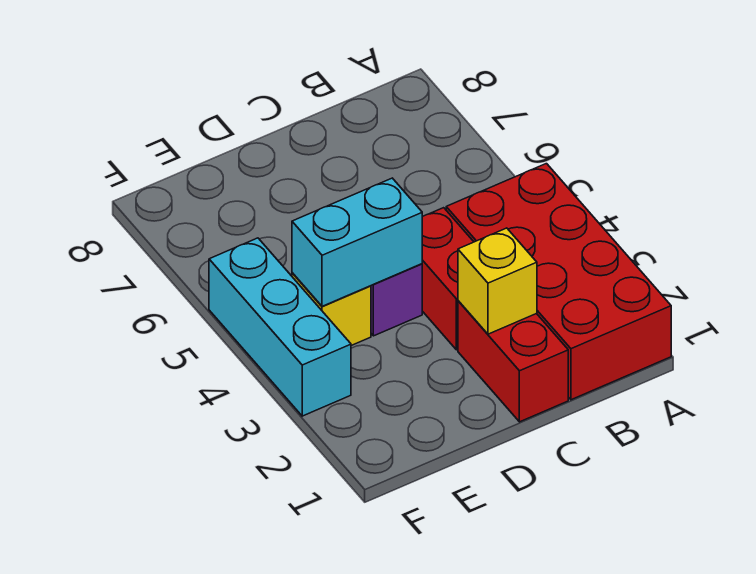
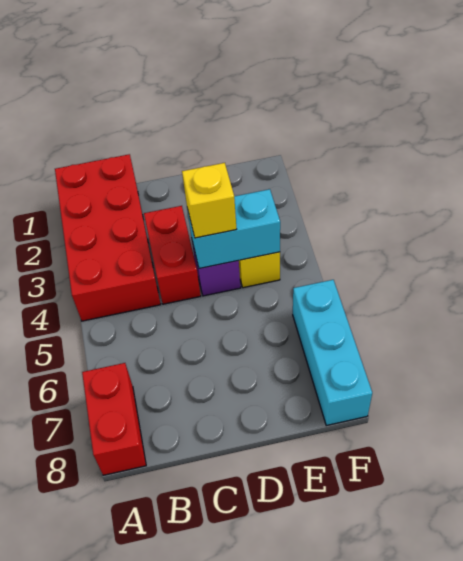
red brick C1:C2 level 1 -> red brick A7:A8 level 1
yellow brick C2 level 2 -> yellow brick D4 level 3
cyan brick F3:F5 level 1 -> cyan brick F6:F8 level 1

